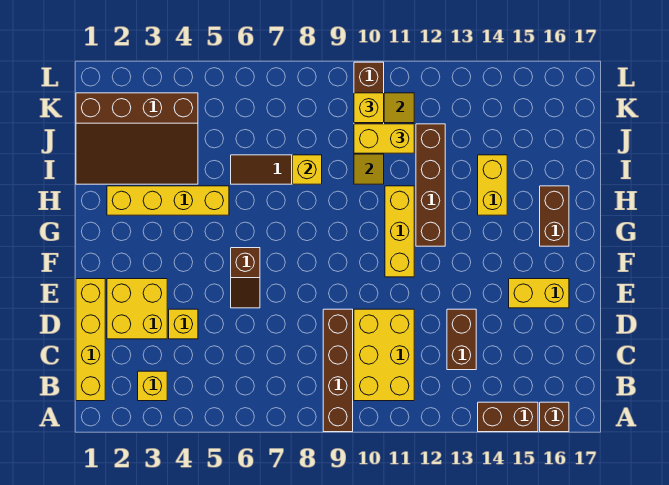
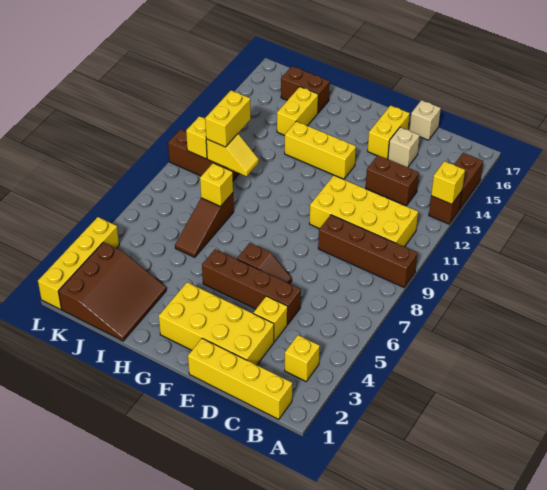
brown brick A16 level 1 -> brown brick A13 level 1
yellow brick B10:D11 level 1 -> yellow brick B10:E11 level 1
yellow brick D2:E3 level 1 -> yellow brick D2:G3 level 1
none -> tan brick D15 level 1
none -> tan brick D17 level 1
yellow brick F11:H11 level 1 -> yellow brick F13:H13 level 1
brown brick G12:J12 level 1 -> brown brick D5:G5 level 1
brown brick G16:H16 level 1 -> brown brick I16:J16 level 1
yellow brick H2:H5 level 1 -> yellow brick L1:L4 level 1
yellow brick H14:I14 level 1 -> yellow brick I14:I15 level 1
brown slope I1:K4 level 1 top K -> brown slope I1:K3 level 1 top K
yellow brick K10 level 3 -> yellow brick A13 level 2

